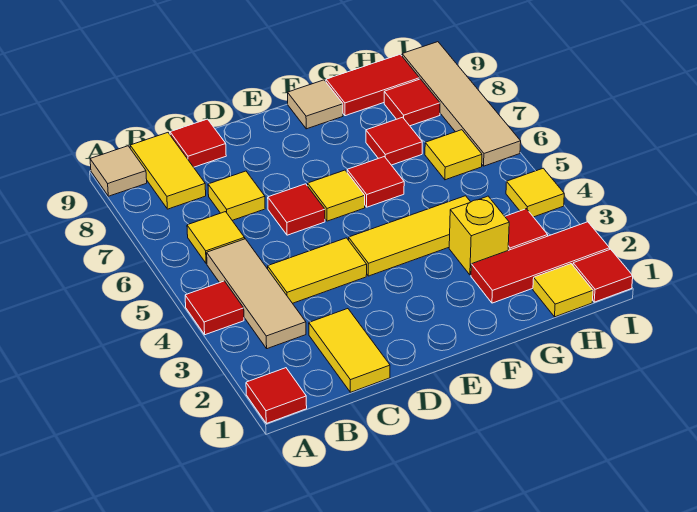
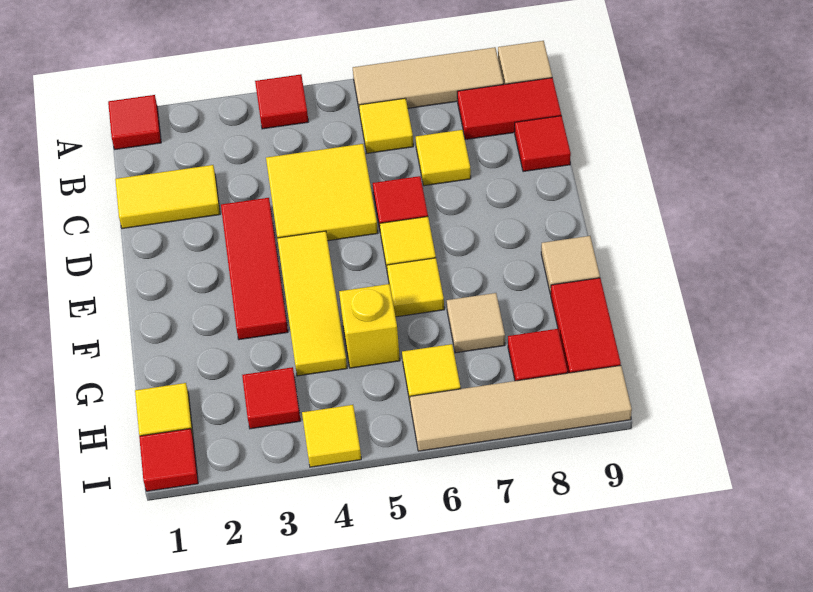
tan tile B3:B5 level 1 -> tan tile A6:A8 level 1
yellow tile B8:B9 level 1 -> red tile B8:B9 level 1
yellow tile C4:D4 level 1 -> yellow tile C4:D5 level 1
red tile F6 level 1 -> yellow tile F6 level 1
red tile G2:I2 level 1 -> red tile D3:F3 level 1
yellow brick G3 level 1 -> yellow brick G5 level 1
red tile G7 level 1 -> tan tile G7 level 1

